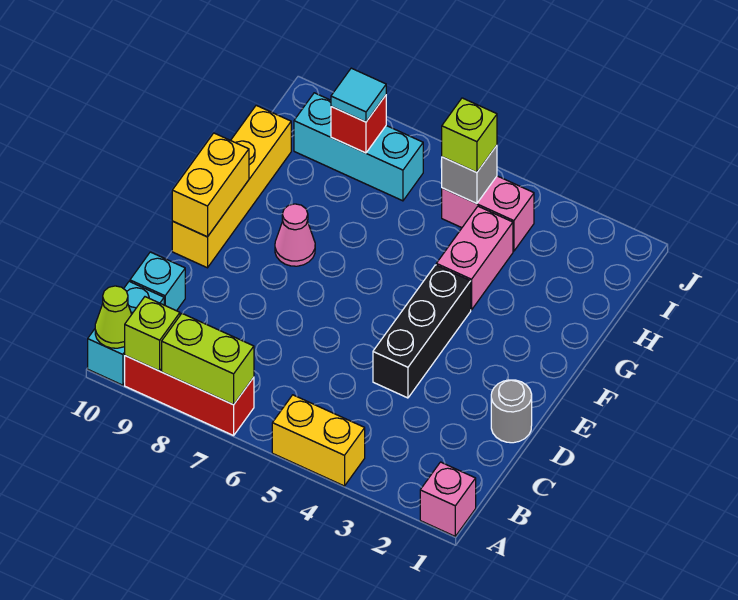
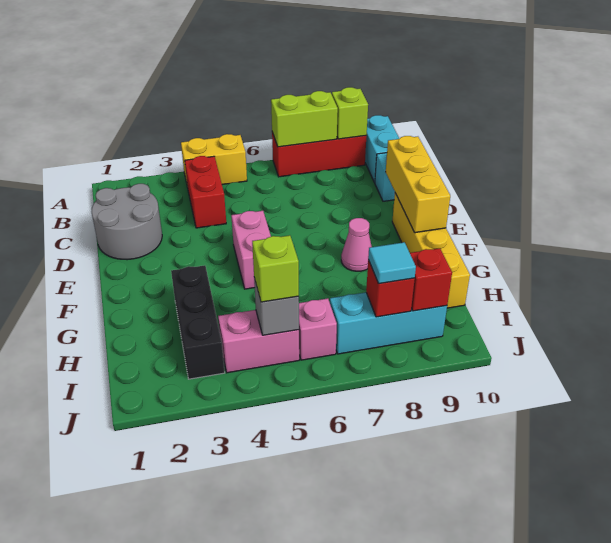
pink brick A1 level 1 -> pink brick I6 level 1
lime cone A10 level 2 -> none
none -> red brick B4:C4 level 1
grey round brick D1 level 1 -> grey round brick C1:D2 level 1
black brick D4:F4 level 1 -> black brick G3:I3 level 1
yellow brick E10:F10 level 2 -> yellow brick D10:F10 level 2
pink brick G4:H4 level 1 -> pink brick E5:F5 level 1
none -> red brick I9 level 2

